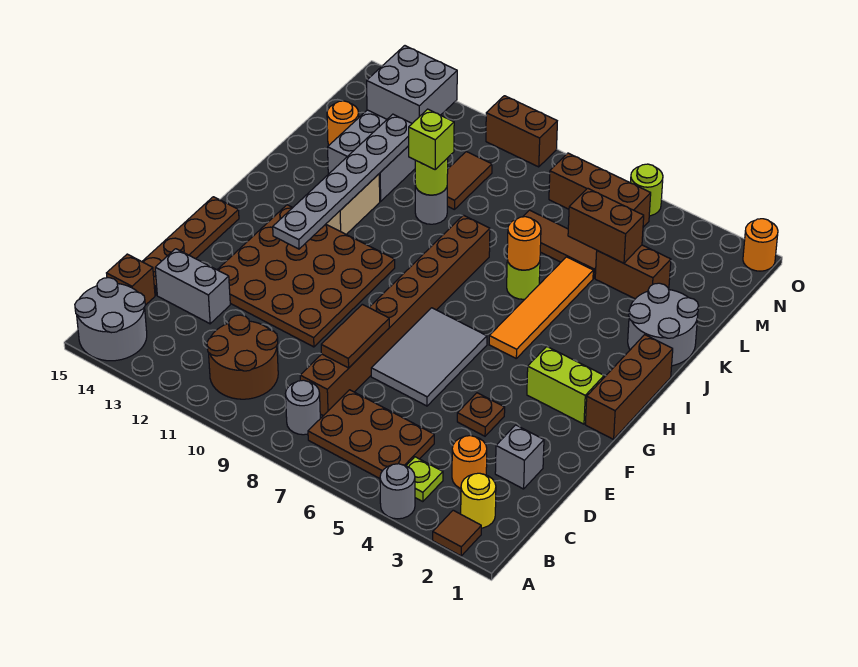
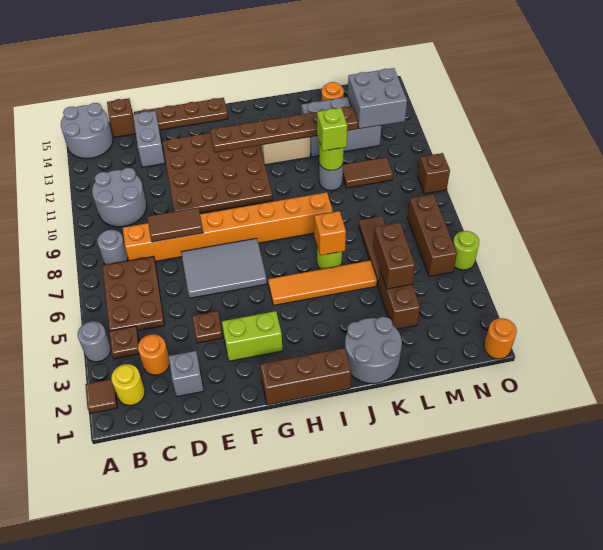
lime plate B4 level 1 -> brown plate B4 level 1
brown round brick B10:C11 level 1 -> grey round brick B10:C11 level 1
brown brick C8:J8 level 1 -> orange brick C8:J8 level 1
lime brick G2:G3 level 1 -> lime brick F3:G3 level 1
grey plate G12:L12 level 2 -> brown plate G12:L12 level 2
orange round brick J6 level 2 -> orange brick J6 level 2
brown brick O9:O10 level 1 -> brown brick O9 level 1

